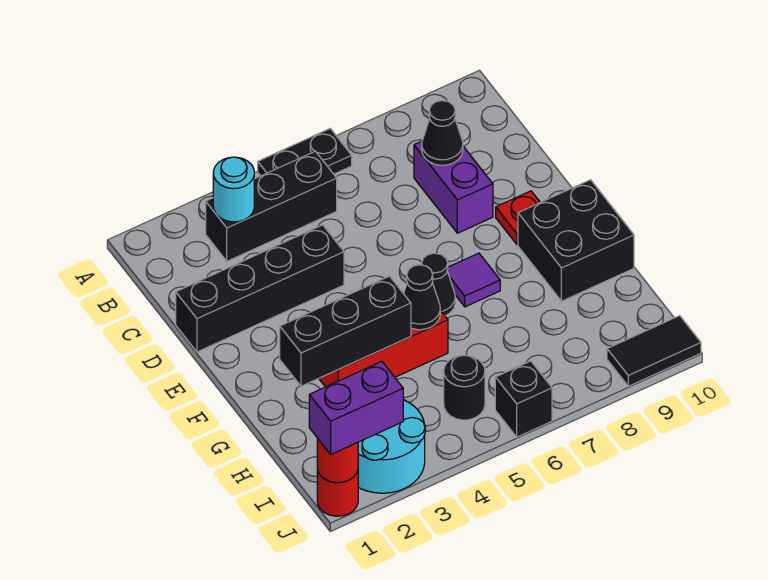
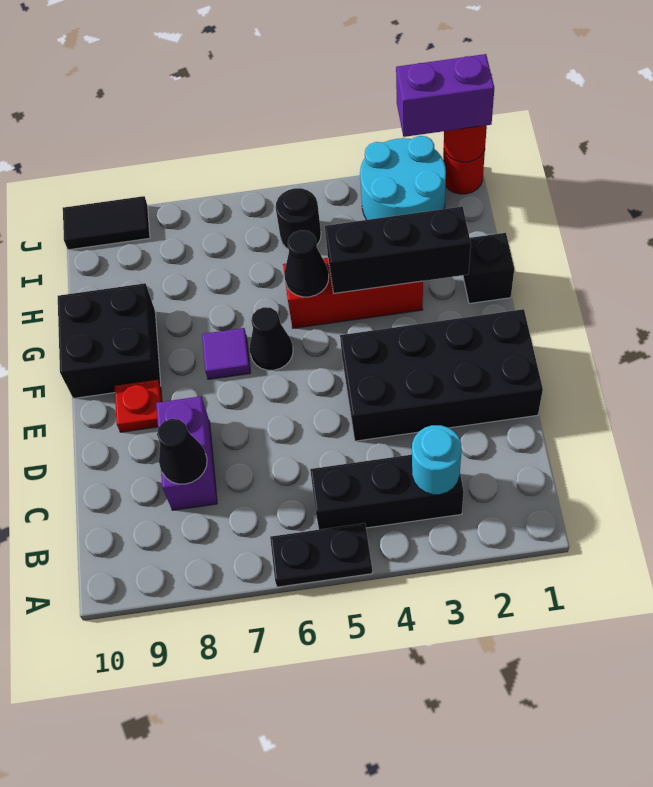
black brick D1:D4 level 1 -> black brick D1:E4 level 1
black brick J6 level 1 -> black brick G1 level 1

